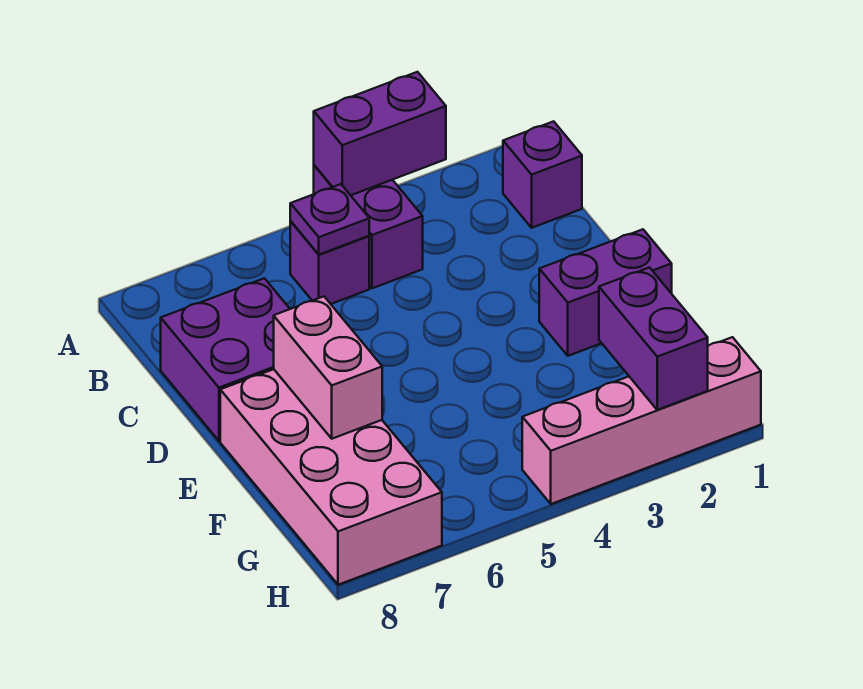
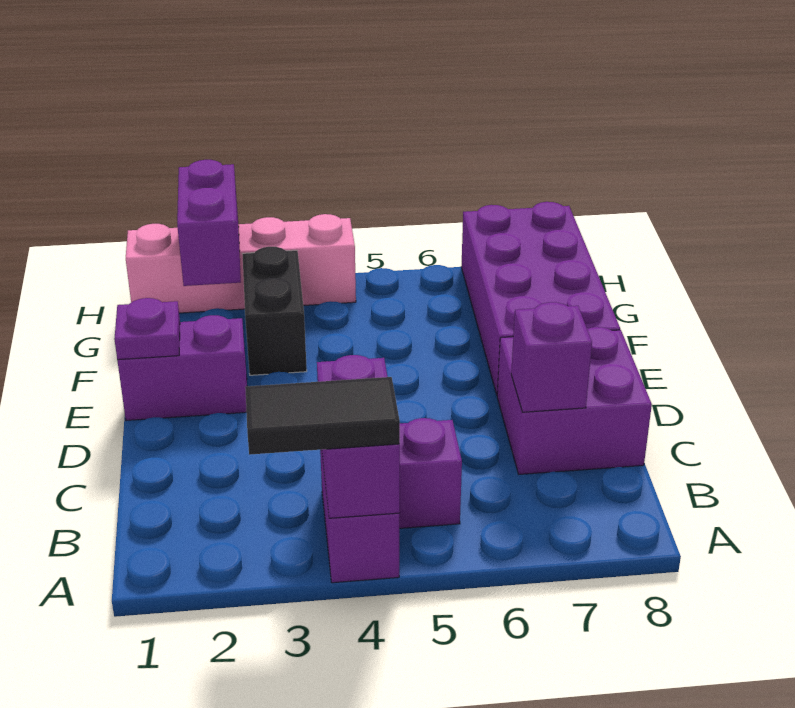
purple brick A3:A4 level 2 -> purple brick A4:B4 level 2
none -> black tile A3:A4 level 3
purple brick B1 level 1 -> purple brick C7 level 2
purple plate B5 level 2 -> purple plate E1 level 2
pink brick E7:H8 level 1 -> purple brick E7:H8 level 1
pink brick E7:F7 level 2 -> none
none -> black brick F3:G3 level 1

